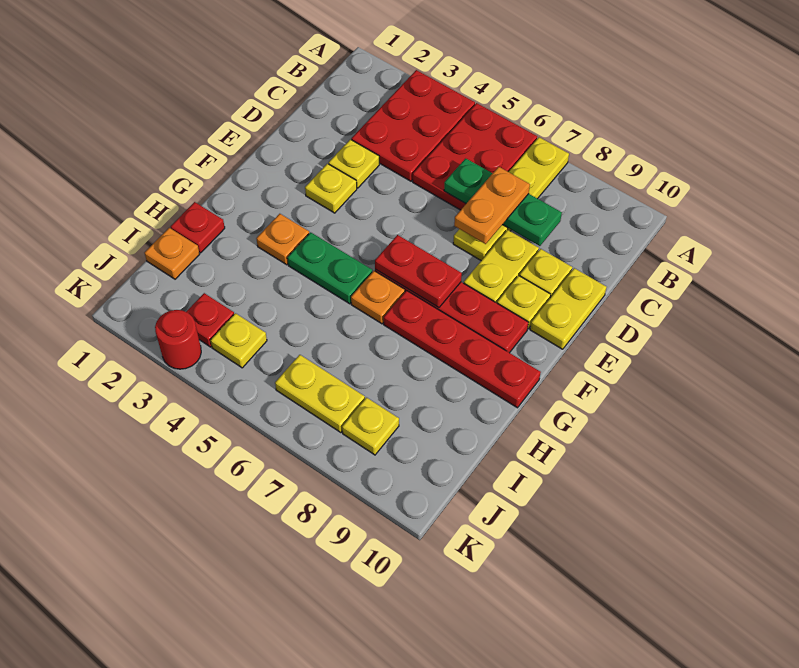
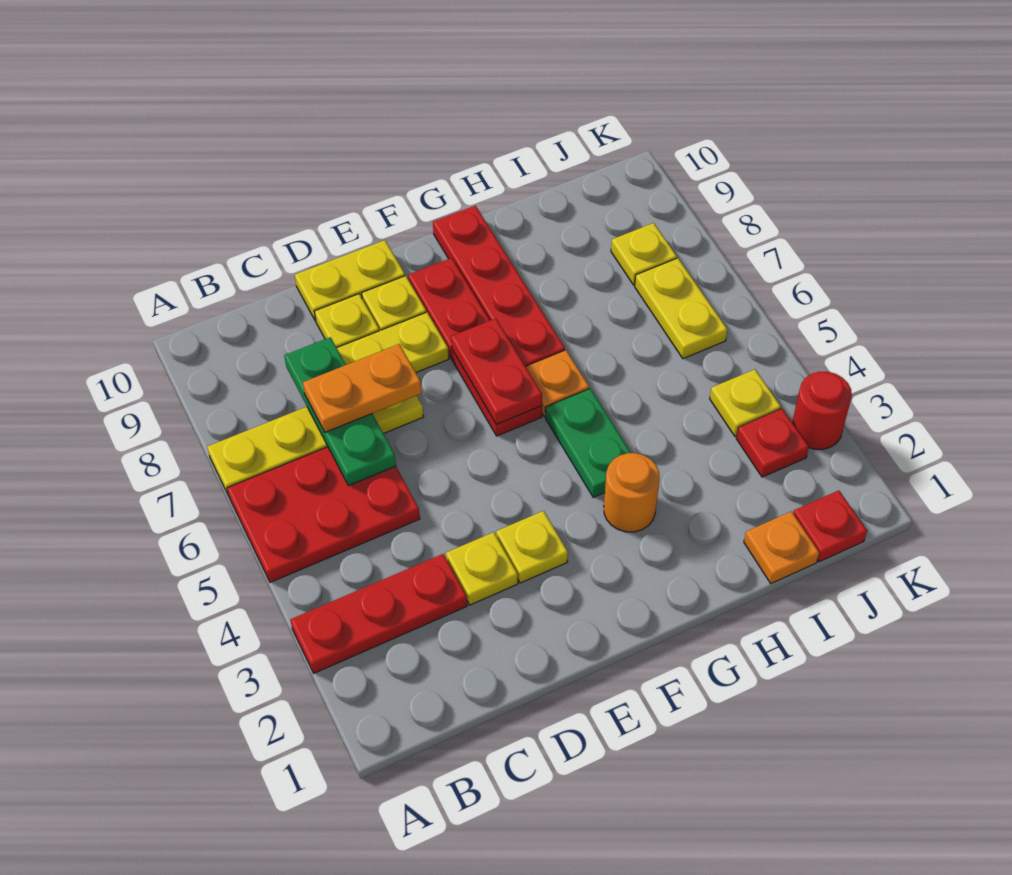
red plate A3:C4 level 1 -> red plate A3:C3 level 1
orange plate G3 level 1 -> orange round brick G3 level 1
red plate H1 level 1 -> red plate J1 level 1

